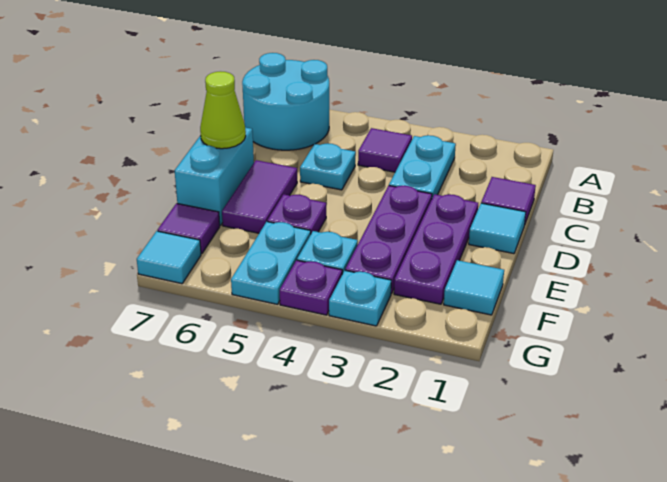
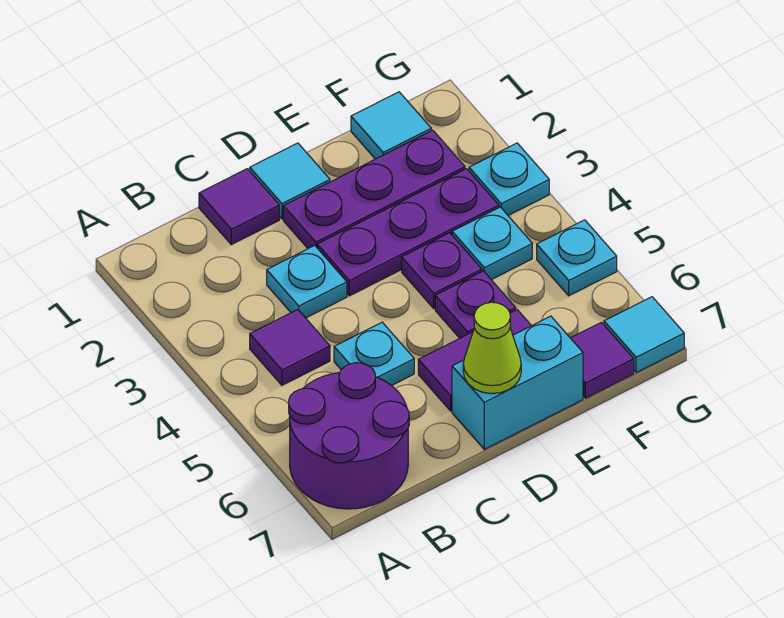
cyan round brick A6:B7 level 1 -> purple round brick A6:B7 level 1
cyan plate B3:C3 level 1 -> cyan plate C3 level 1
cyan plate F5:G5 level 1 -> cyan plate G5 level 1
purple plate G4 level 1 -> purple plate E4 level 1

